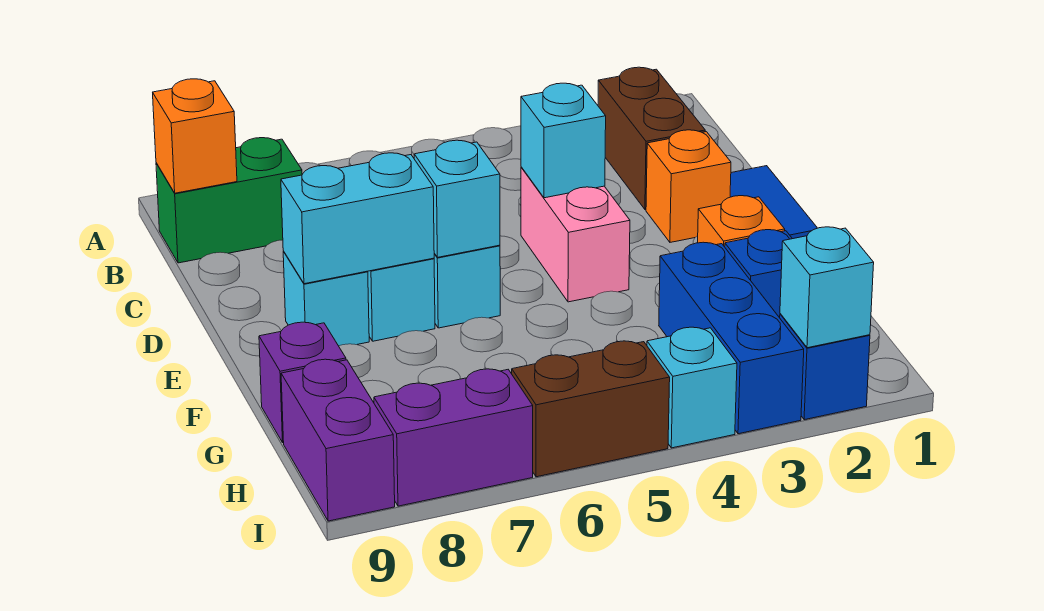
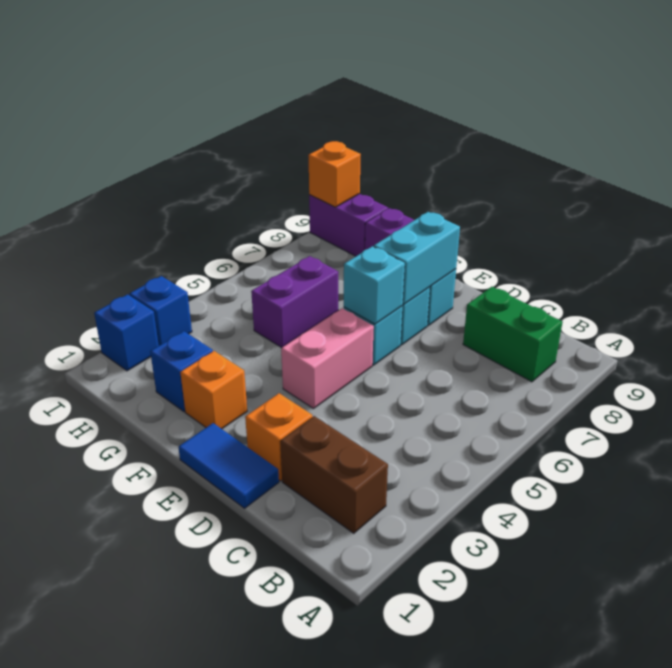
green brick B8:B9 level 1 -> green brick B8:C8 level 1
orange brick B9 level 2 -> orange brick I9 level 2
pink brick D4:E4 level 1 -> pink brick E4:E5 level 1
cyan brick D4 level 2 -> none
blue brick G3:I3 level 1 -> blue brick I3 level 1
cyan brick I2 level 2 -> none
cyan brick I4 level 1 -> none
brown brick I5:I6 level 1 -> none
purple brick I7:I8 level 1 -> purple brick G5:G6 level 1

